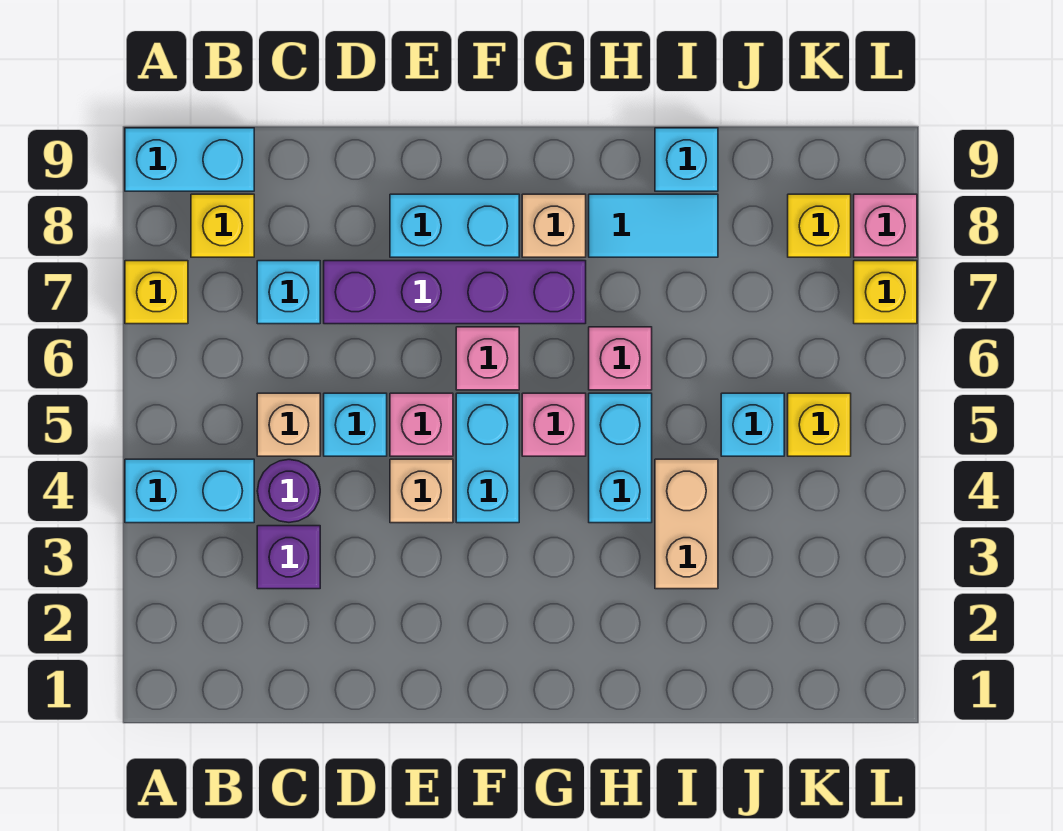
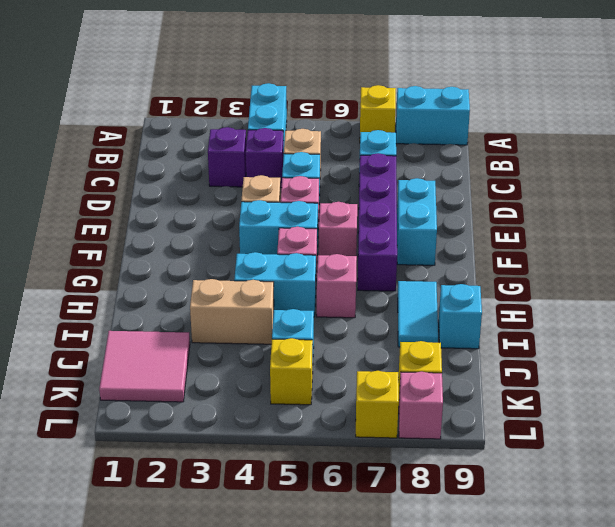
cyan brick A9:B9 level 1 -> cyan brick A8:A9 level 1
yellow brick B8 level 1 -> none
purple round brick C4 level 1 -> purple brick C4 level 1
tan brick G8 level 1 -> none
none -> pink tile J1:K2 level 1

